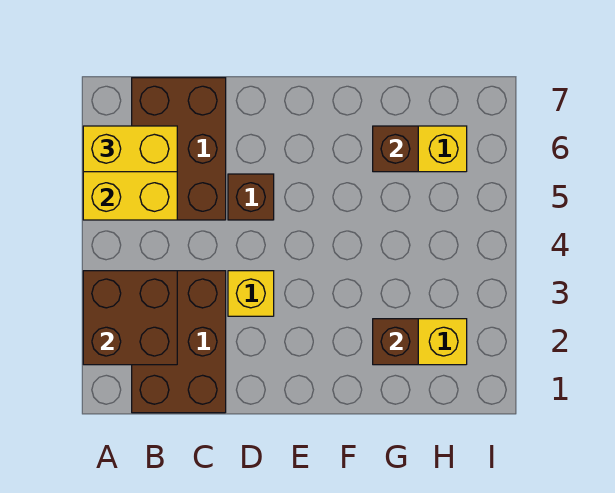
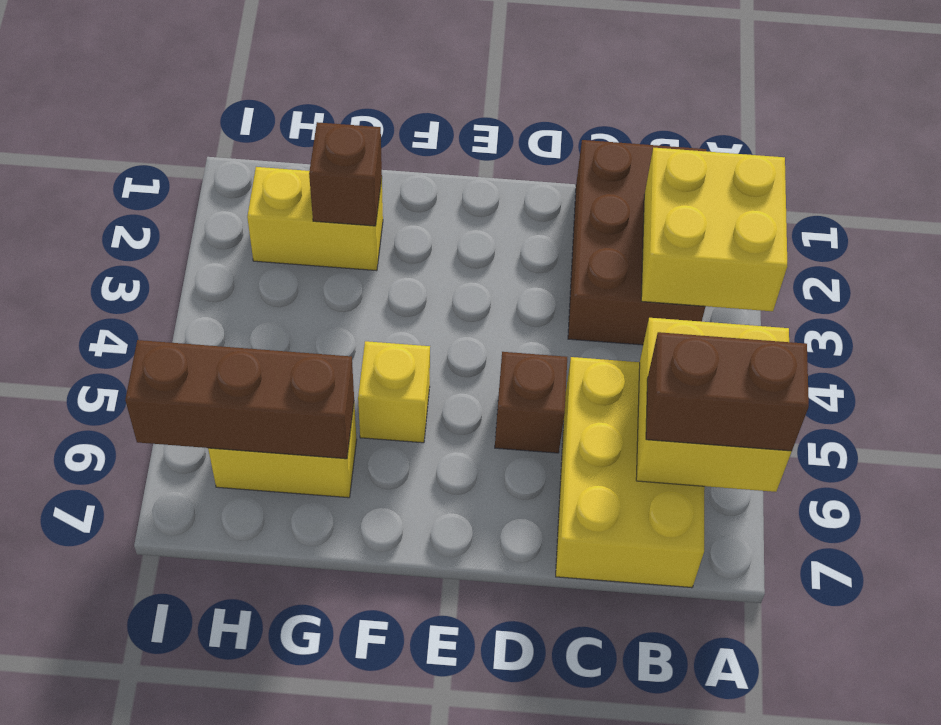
brown brick A2:B3 level 2 -> yellow brick A2:B3 level 2
yellow brick A6:B6 level 3 -> brown brick A6:B6 level 3
brown brick B5:C7 level 1 -> yellow brick B5:C7 level 1
yellow brick D3 level 1 -> yellow brick F5 level 1
brown brick G6 level 2 -> brown brick G6:I6 level 2

